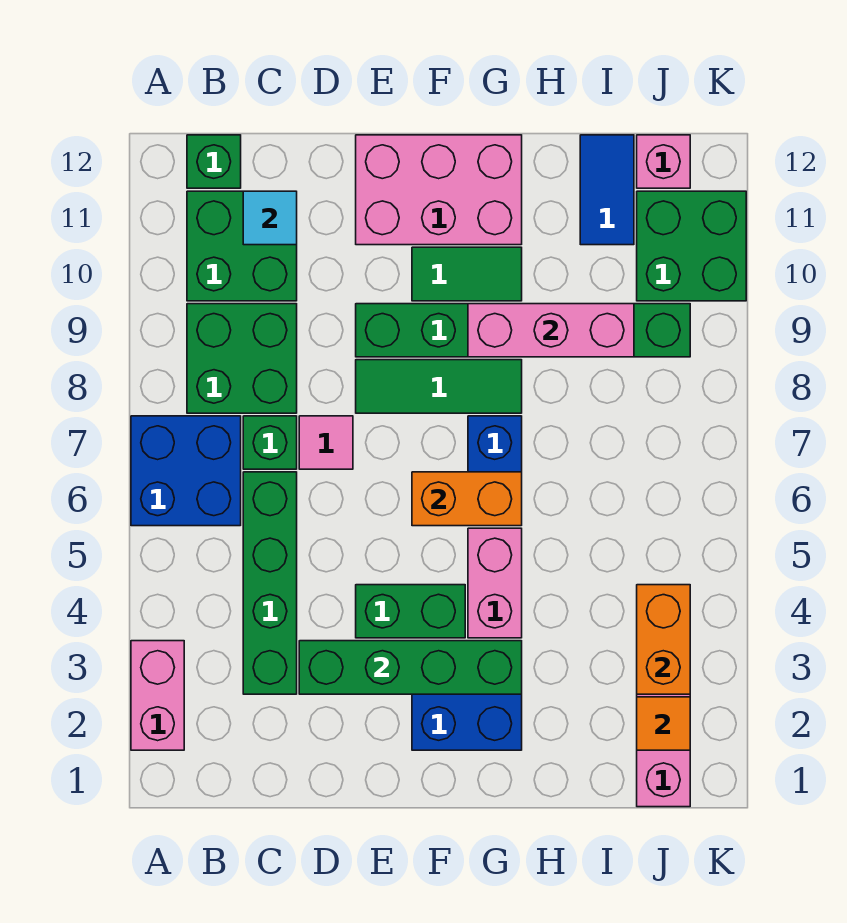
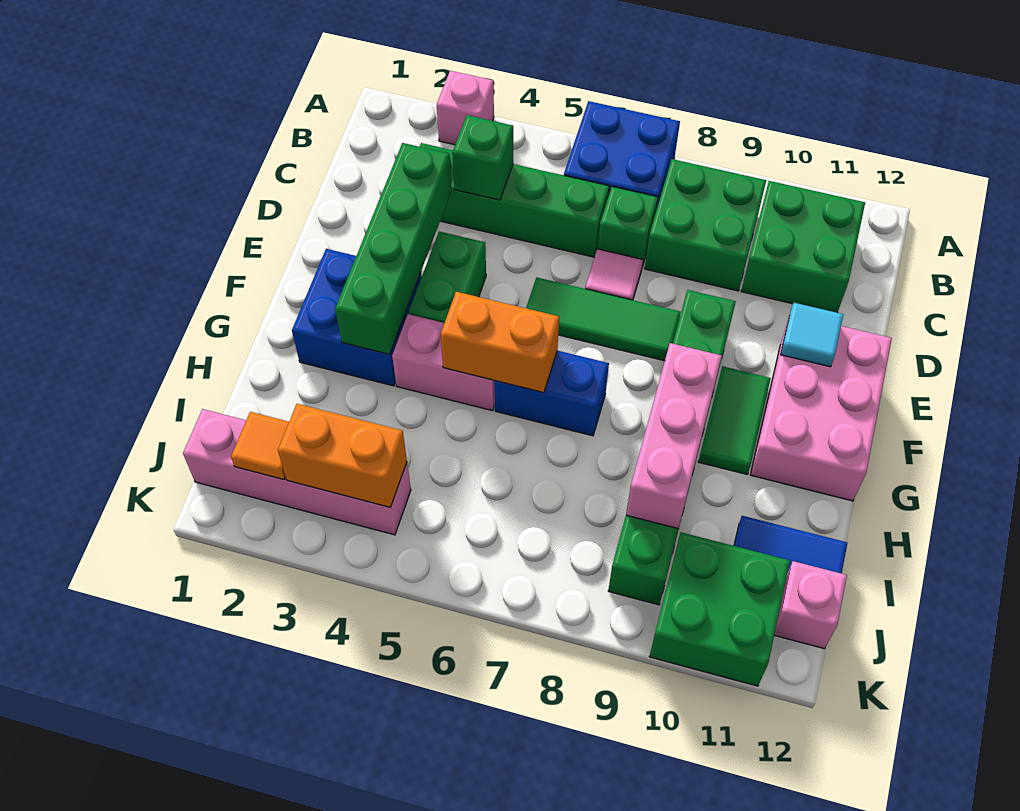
pink brick A2:A3 level 1 -> pink brick A3 level 1
green brick B12 level 1 -> green brick C4 level 2
cyan tile C11 level 2 -> cyan tile E11 level 2
green tile E8:G8 level 1 -> green tile E6:E8 level 1
orange brick F6:G6 level 2 -> orange brick G5:G6 level 2

